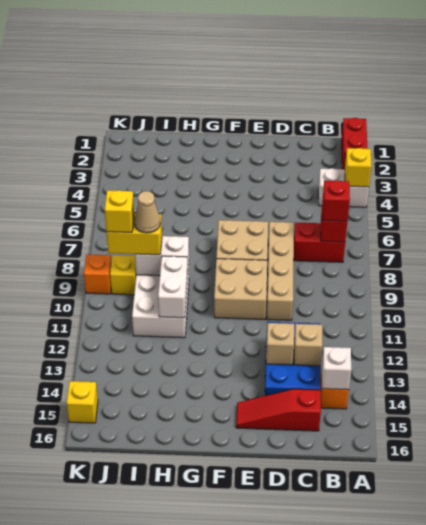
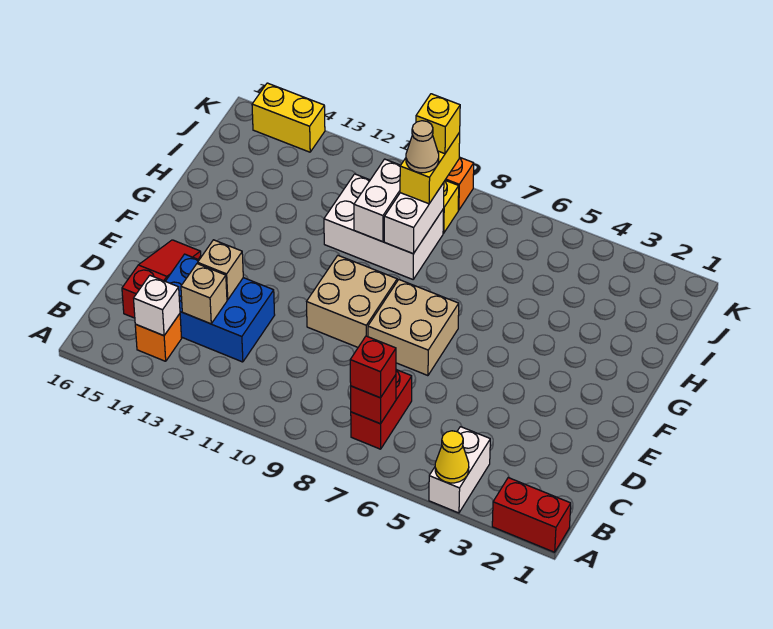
yellow brick A4 level 2 -> yellow cone A4 level 2
tan brick D7:D10 level 1 -> none
white brick H10:H11 level 2 -> white brick H10:I10 level 2
yellow brick K15 level 1 -> yellow brick K14:K15 level 1

